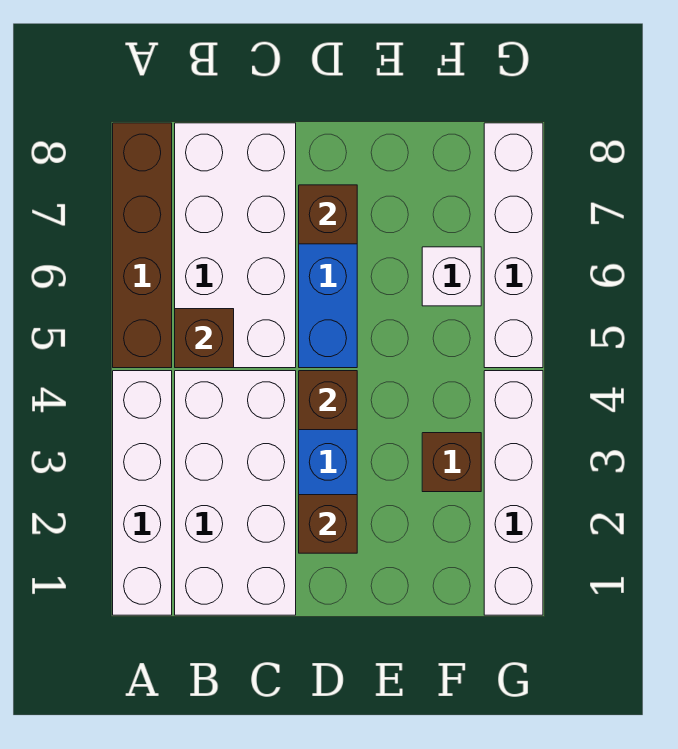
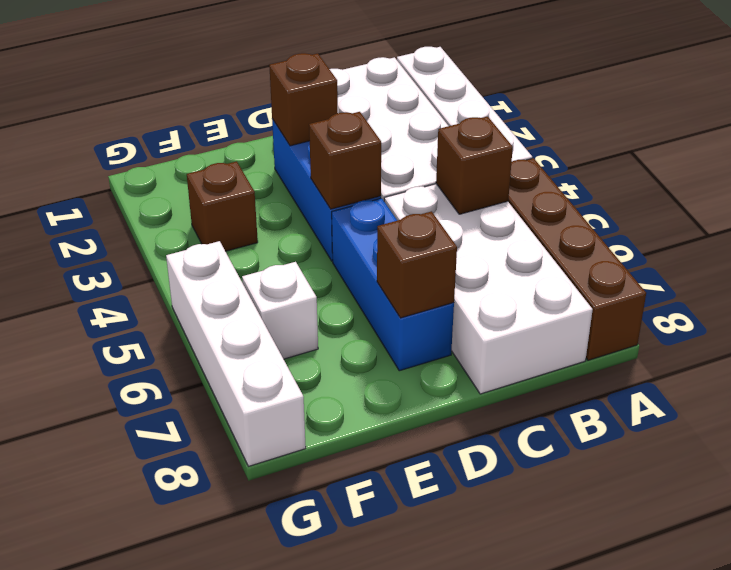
white brick G1:G4 level 1 -> none

